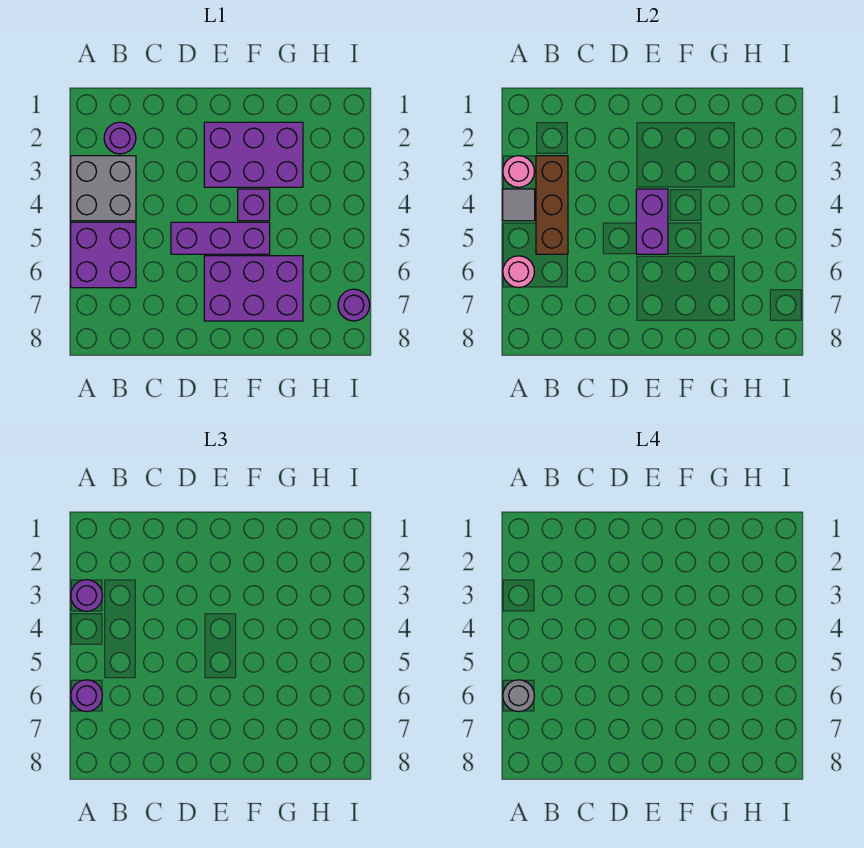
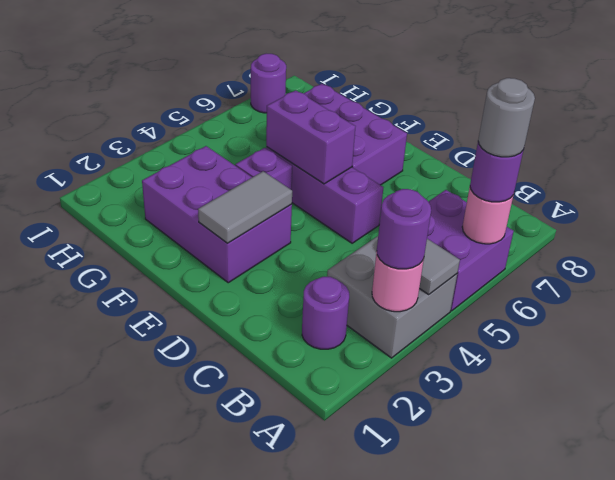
brown brick B3:B5 level 2 -> none
none -> grey tile E2:E3 level 2
purple brick E4:E5 level 2 -> purple brick E5:F5 level 2

